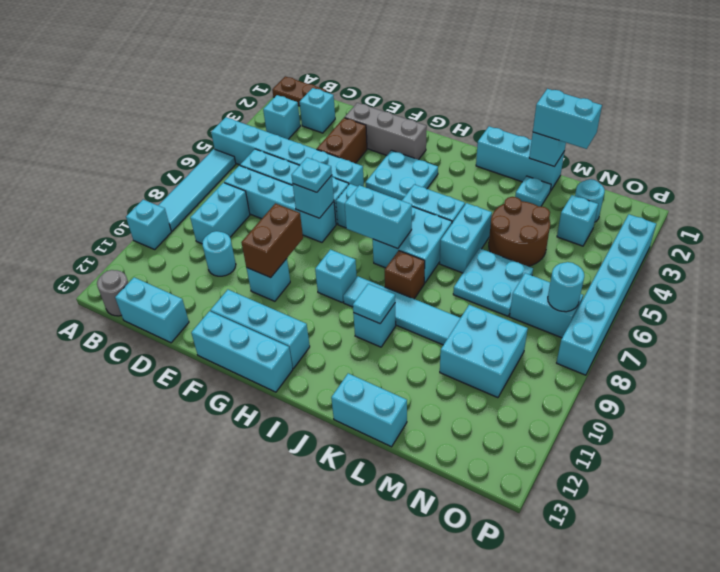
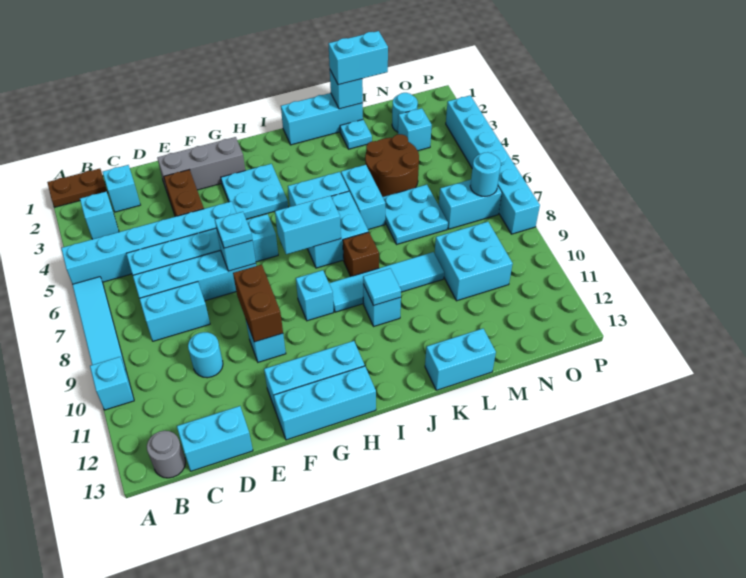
cyan brick C8:C9 level 1 -> cyan brick C8:D8 level 1

